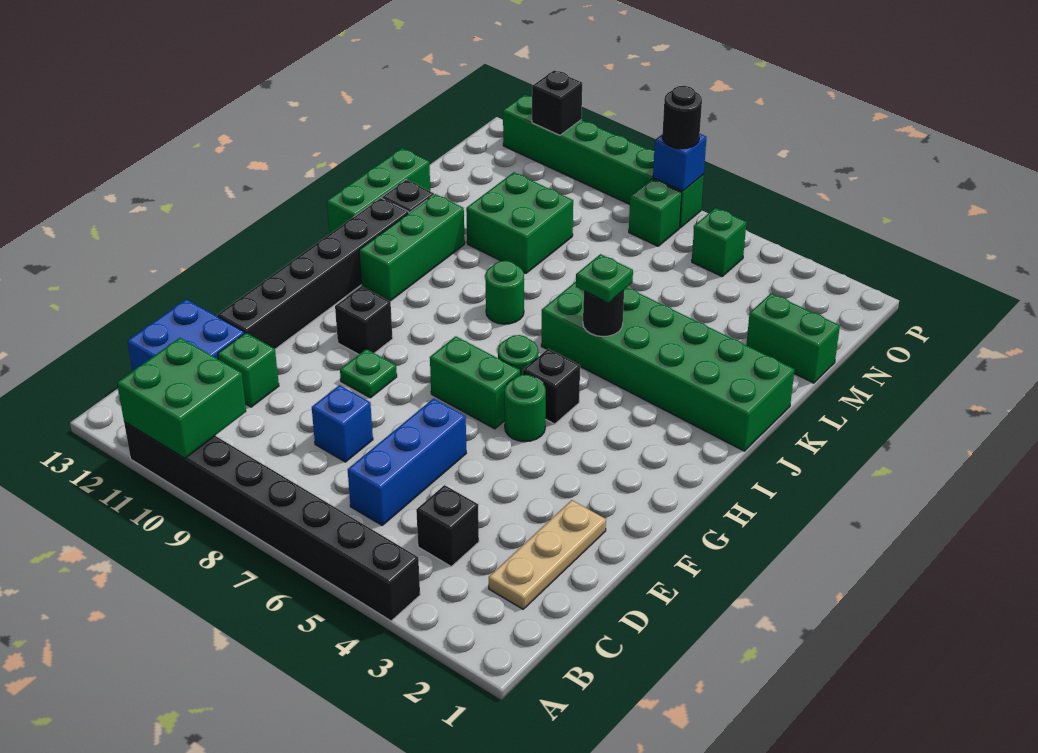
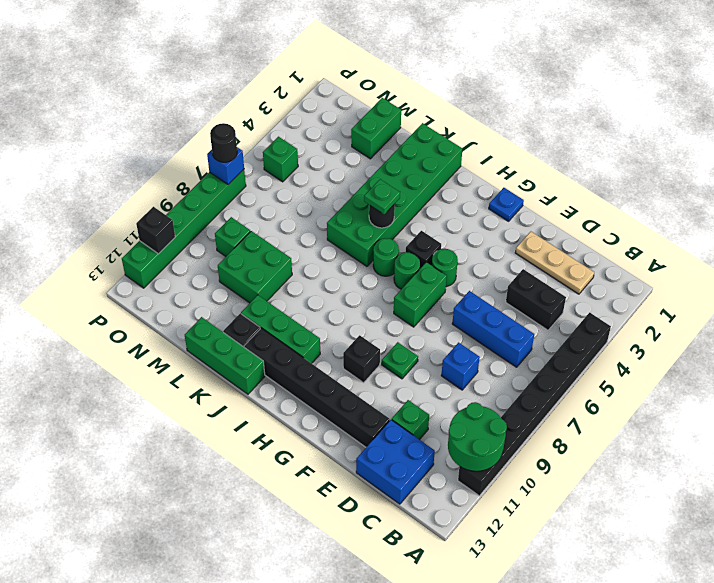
green brick A10:B11 level 2 -> green round brick A10:B11 level 2
black brick C4 level 1 -> black brick C4:D4 level 1
none -> blue plate G1 level 1
green round brick J8 level 1 -> green round brick I6 level 1
green brick O7 level 1 -> green brick N9 level 1

